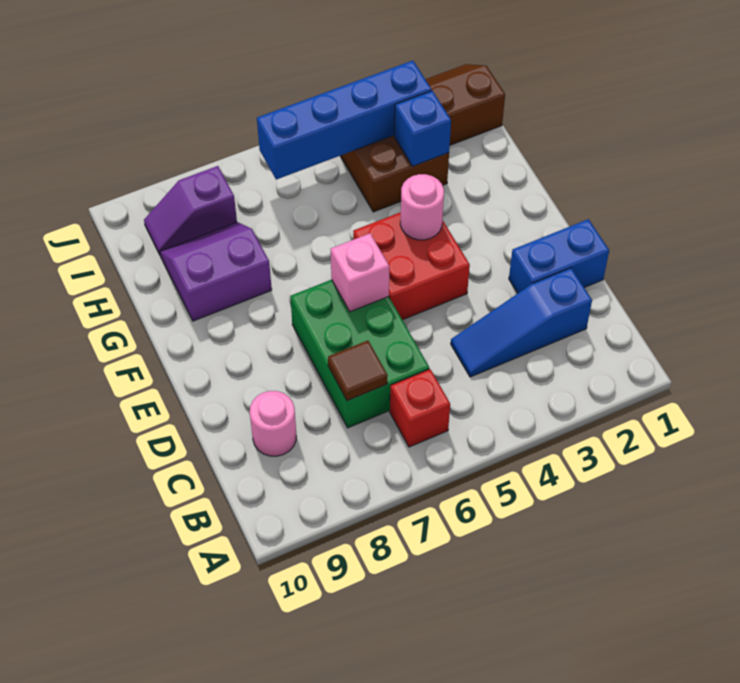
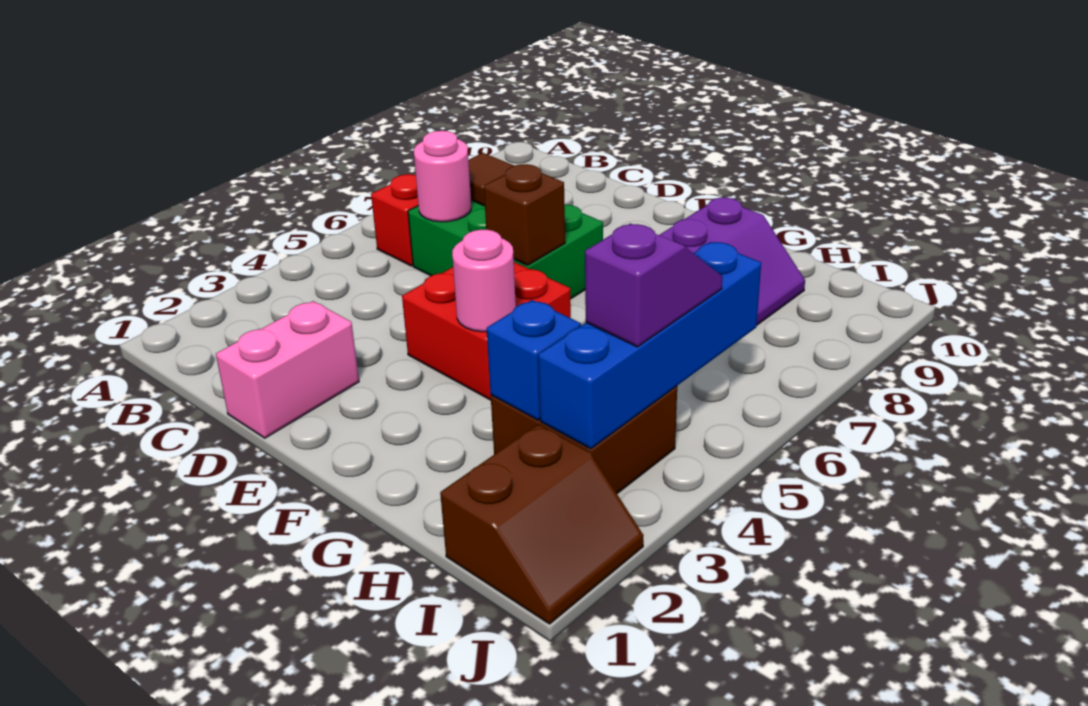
blue slope C2:C4 level 1 top 2 -> none
pink round brick C9 level 1 -> pink round brick C6 level 2
blue brick D1:D2 level 1 -> pink brick D1:D2 level 1
pink brick E6 level 2 -> brown brick E6 level 2
purple slope I8:I9 level 1 top 8 -> purple slope I4:I5 level 3 top 4

